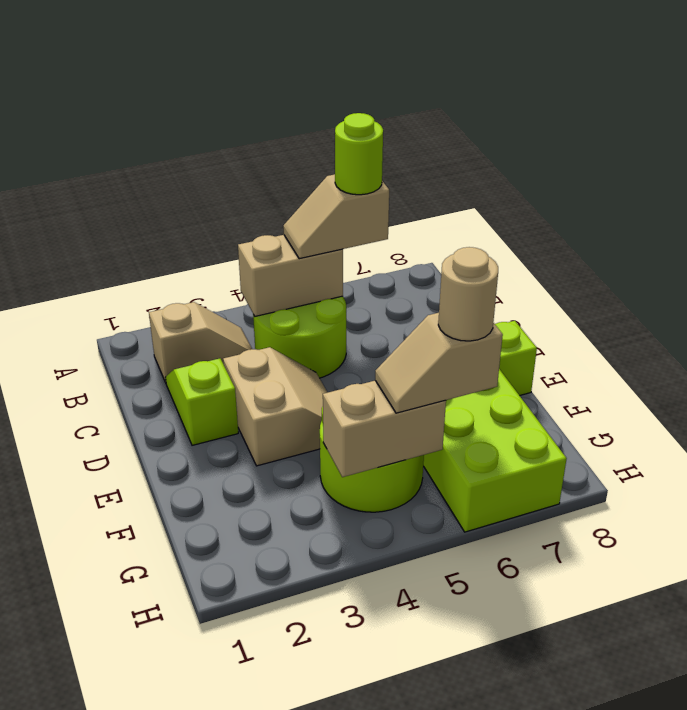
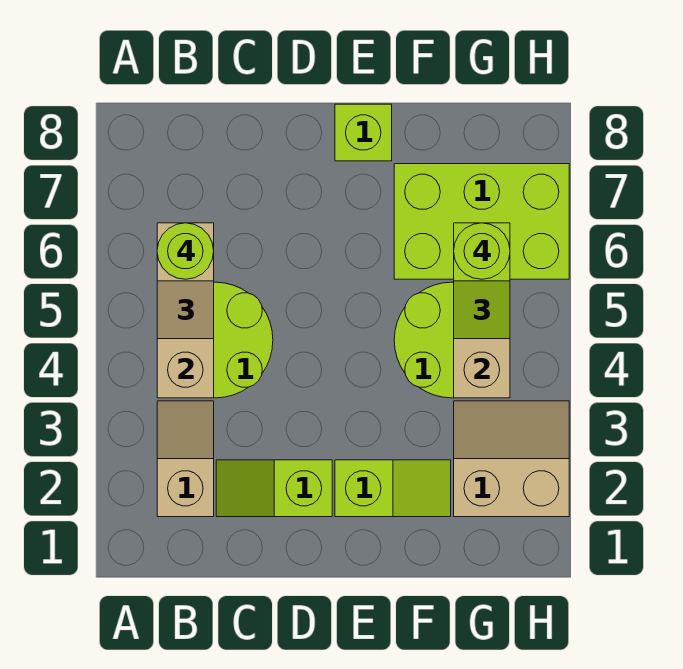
tan slope D3:E4 level 1 top 3 -> tan slope G2:H3 level 1 top 2
none -> lime slope E2:F2 level 1 top E
tan slope G5:G6 level 3 top 6 -> lime slope G5:G6 level 3 top 6
tan round brick G6 level 4 -> lime round brick G6 level 4

